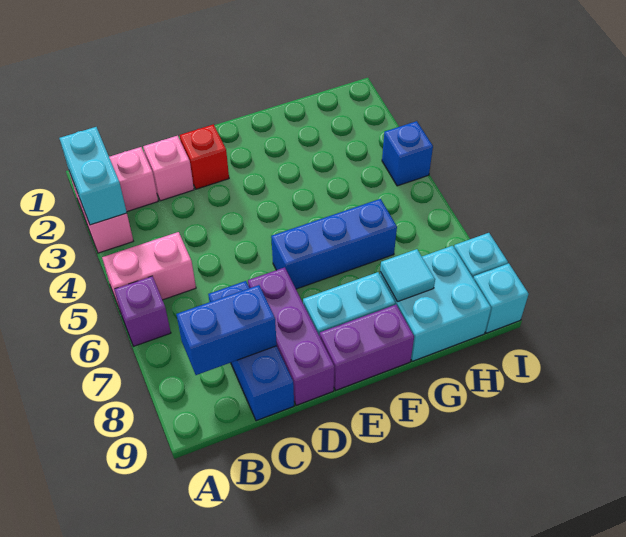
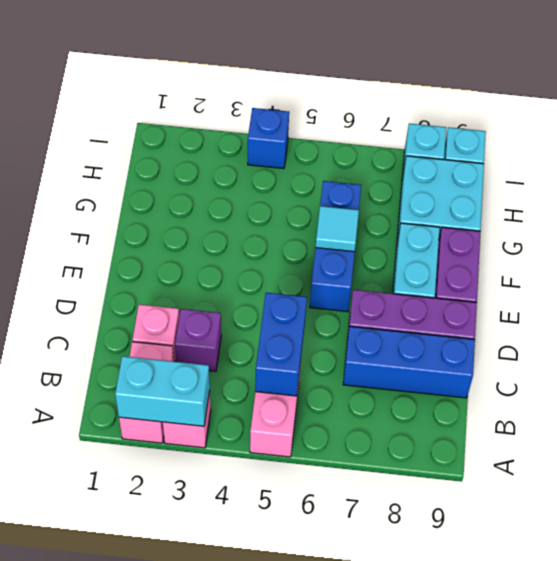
purple brick A6 level 1 -> purple brick C3 level 1
blue brick B8:C8 level 2 -> blue brick B5:C5 level 2
red brick D2 level 1 -> none
cyan tile G8 level 2 -> cyan tile F6 level 2

